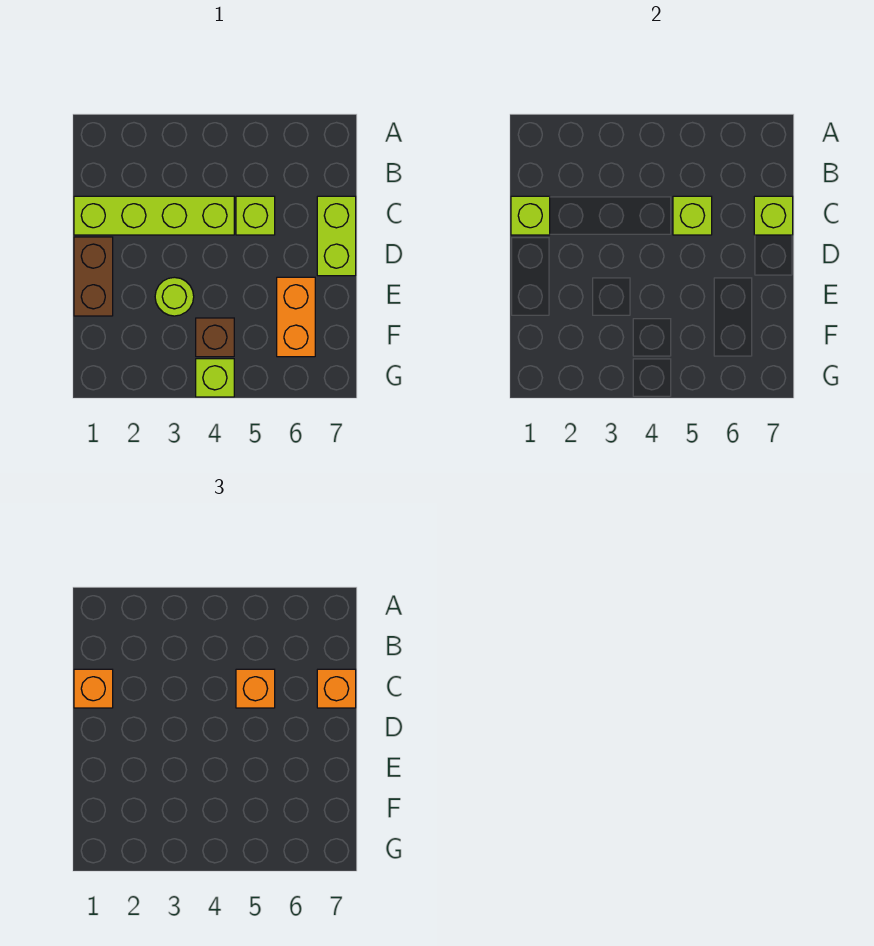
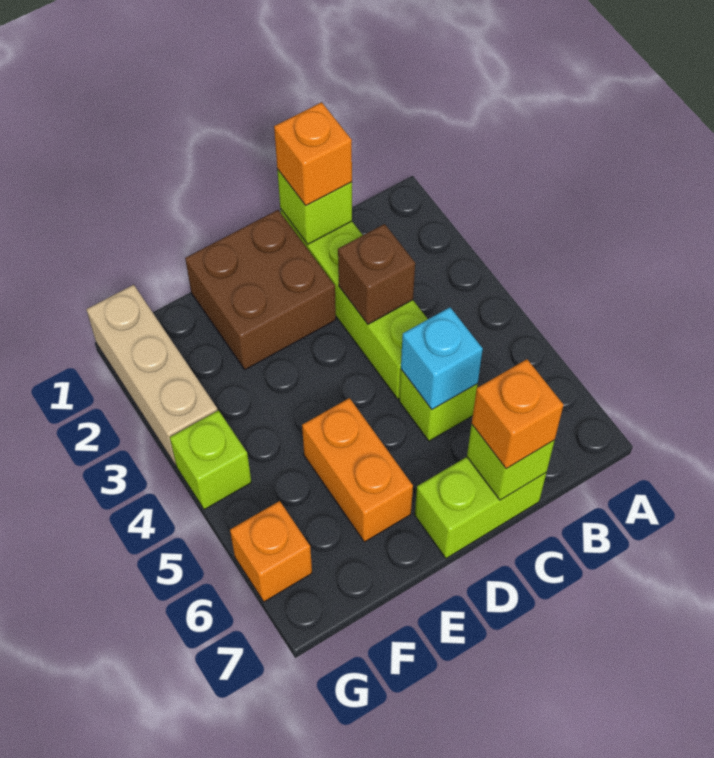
lime brick C5 level 2 -> cyan brick C5 level 2
orange brick C5 level 3 -> orange brick G6 level 1
brown brick D1:E1 level 1 -> brown brick D1:E2 level 1
lime round brick E3 level 1 -> none
orange brick E6:F6 level 1 -> orange brick E5:E6 level 1
brown brick F4 level 1 -> brown brick C3 level 2
none -> tan brick G1:G3 level 1

